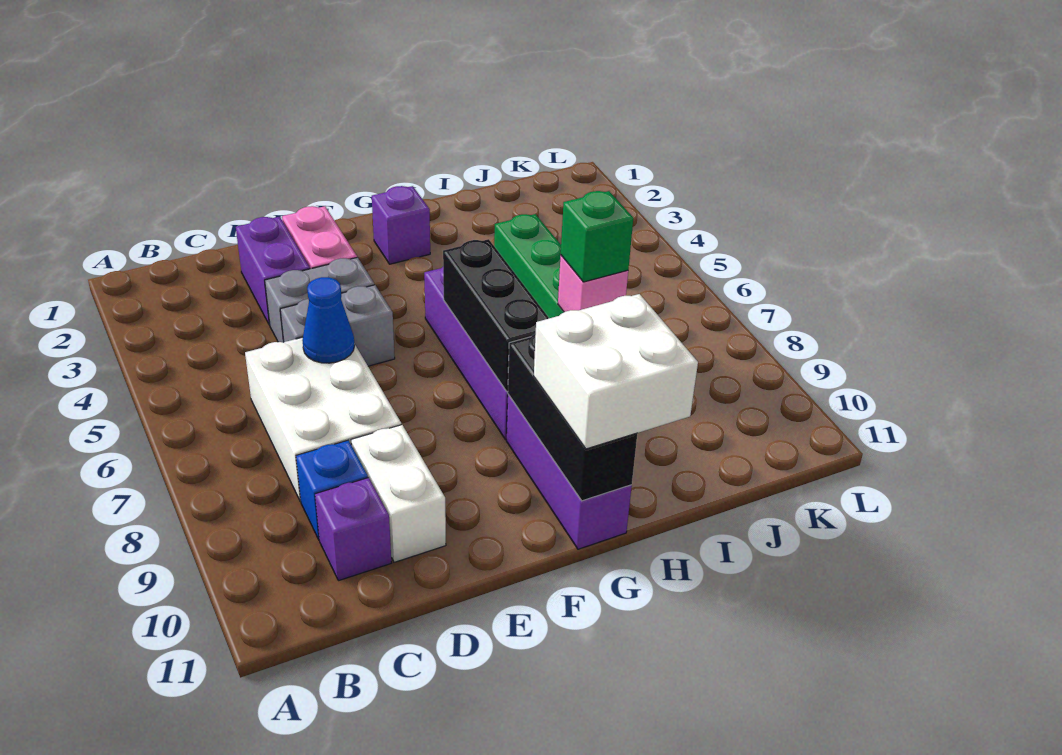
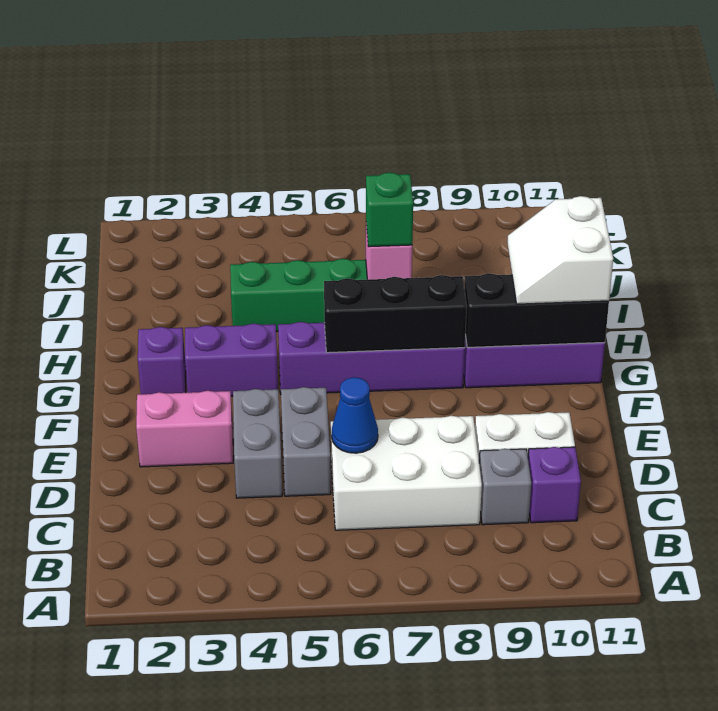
blue brick C9 level 1 -> grey brick C9 level 1
purple brick D2:D3 level 1 -> purple brick G3:G4 level 1
white brick G10:H11 level 3 -> white slope G10:H11 level 3 top 11

